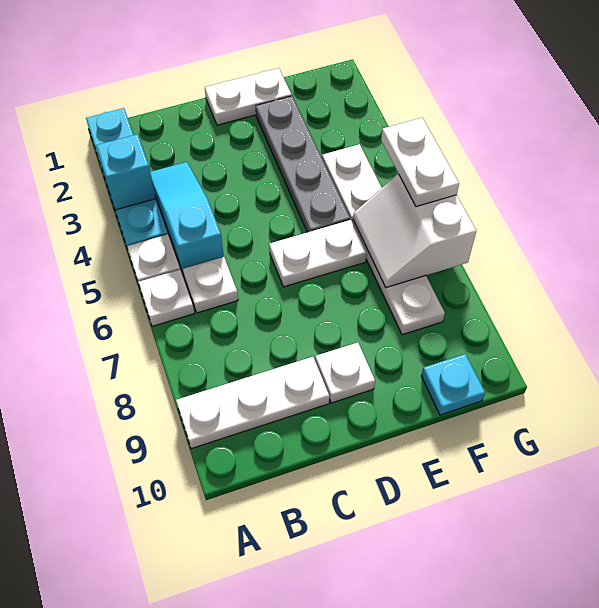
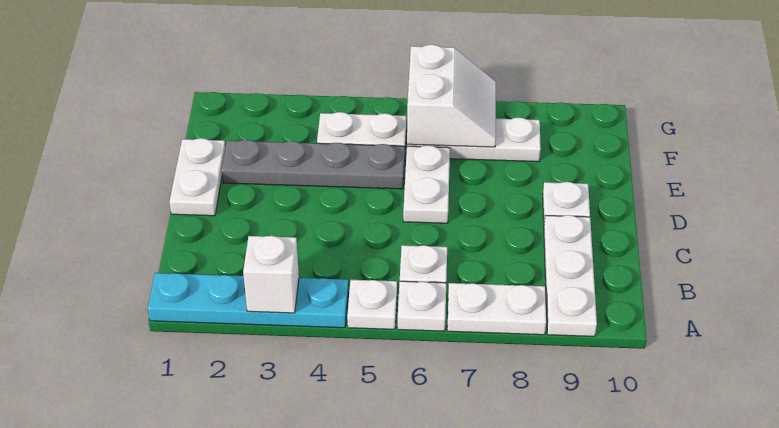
cyan brick A3 level 2 -> white brick A3 level 2
cyan slope B3:B5 level 1 top 5 -> none
white slope F6:G7 level 2 top G -> white slope F6:G7 level 2 top 6
cyan plate F10 level 1 -> none
white plate G5:G6 level 3 -> white plate A7:A8 level 1

